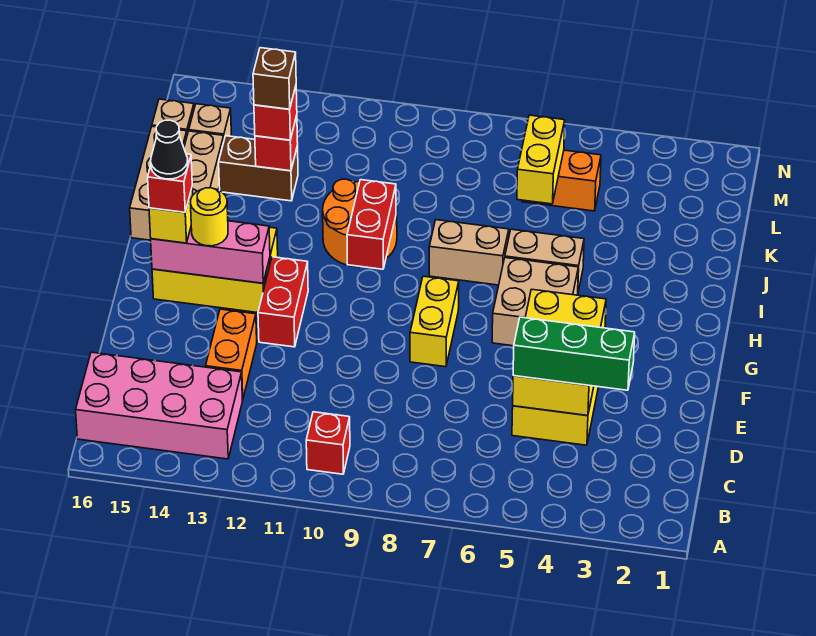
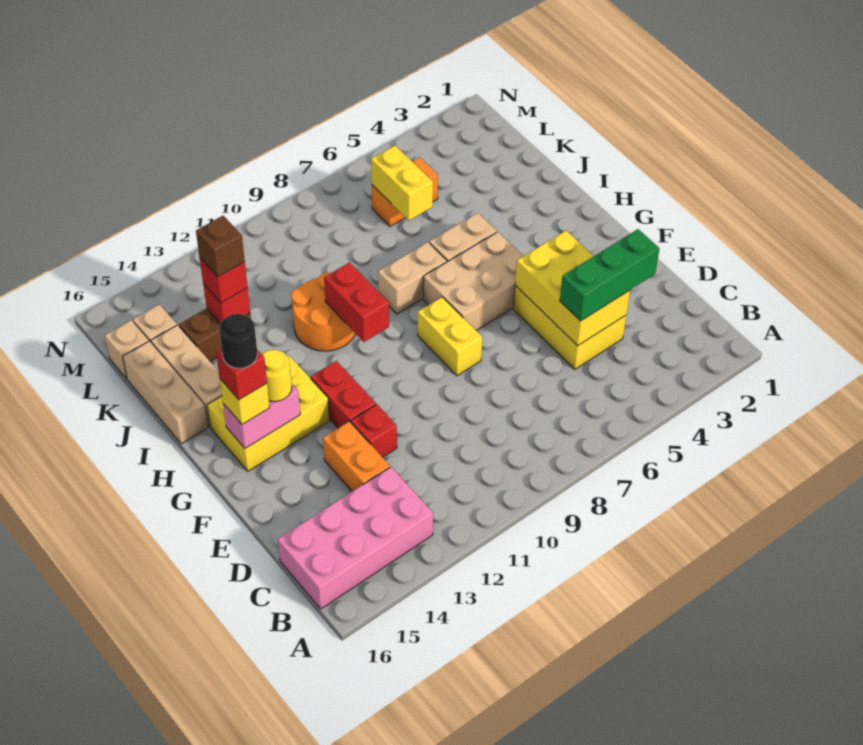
red brick B10 level 1 -> red brick E12 level 1
tan brick G5:H6 level 1 -> tan brick G5:H7 level 1
pink brick G13:G15 level 2 -> pink brick G14:G15 level 2
black cone G15 level 5 -> black round brick G15 level 5

